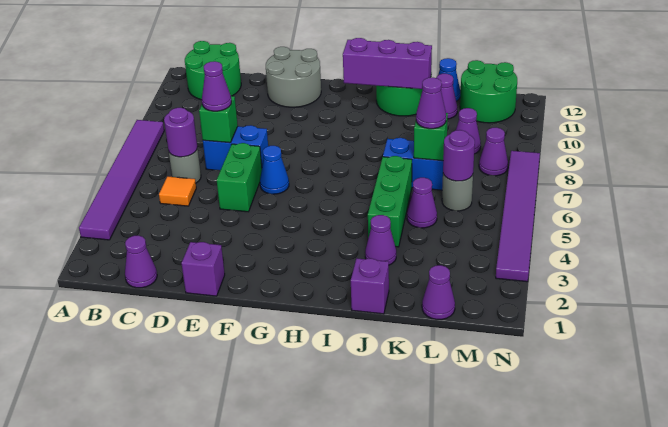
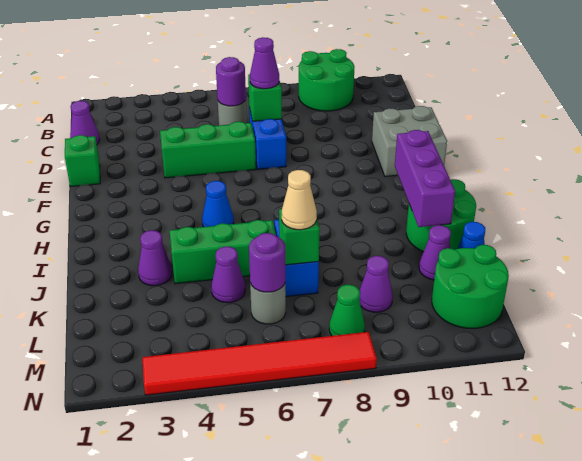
purple tile A3:A8 level 1 -> none
green round brick B11:C12 level 1 -> green round brick A9:B10 level 1
orange tile C5 level 1 -> none
purple brick E1 level 1 -> green brick E1 level 1
green brick E5:E6 level 1 -> green brick E4:E6 level 1
grey round brick E11:F12 level 1 -> grey brick E11:F12 level 1
blue cone F6 level 1 -> blue cone H5 level 1
purple brick J1 level 1 -> none
purple cone K7 level 3 -> tan cone K7 level 3
purple cone L1 level 1 -> none
purple cone M8 level 1 -> green cone M8 level 1
purple tile N3:N8 level 1 -> red tile N3:N8 level 1

